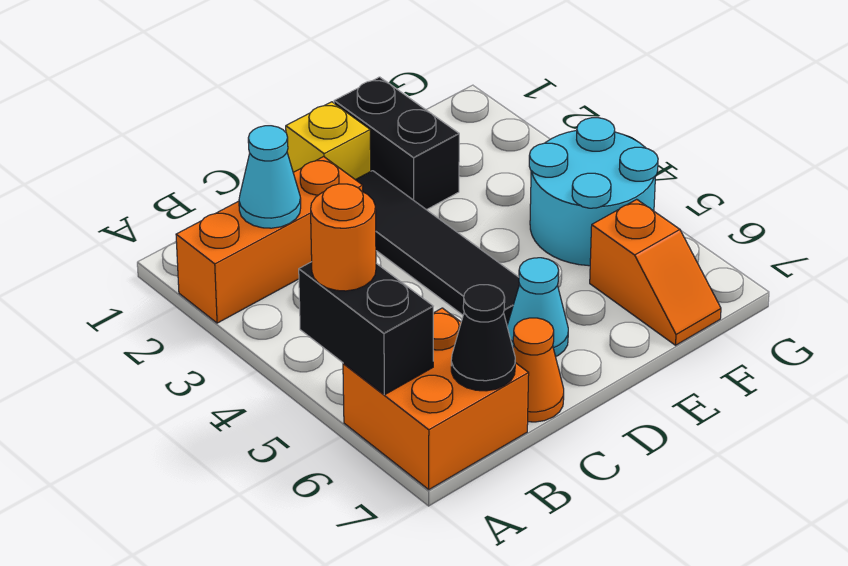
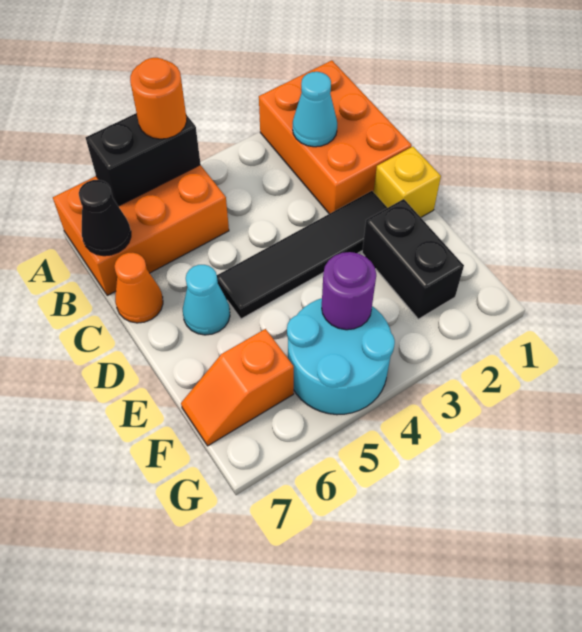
orange brick A2:C2 level 1 -> orange brick A1:C2 level 1
orange brick A6:B7 level 1 -> orange brick A5:B7 level 1
black brick E1:E2 level 1 -> black brick E2:F2 level 1
none -> purple round brick F4 level 2

